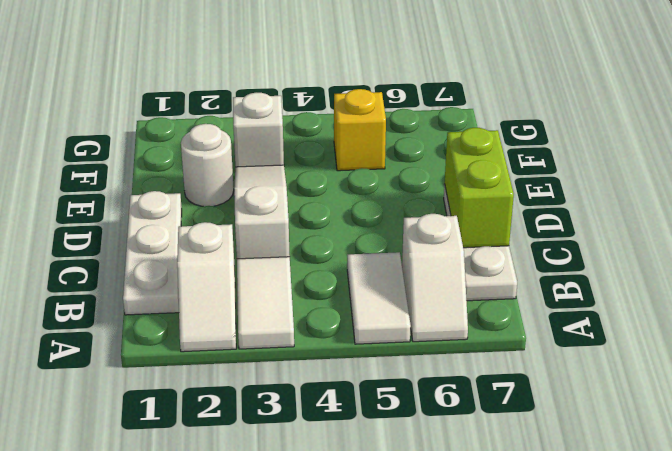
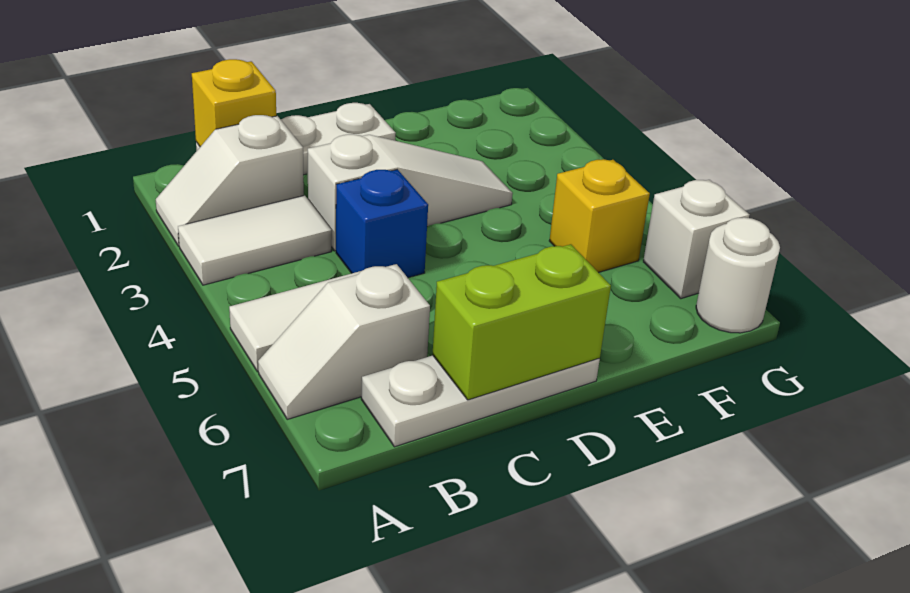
none -> yellow brick B1 level 2
none -> blue brick C4 level 1
white round brick E2 level 1 -> white round brick G7 level 1
white brick F3 level 1 -> white brick G6 level 1

